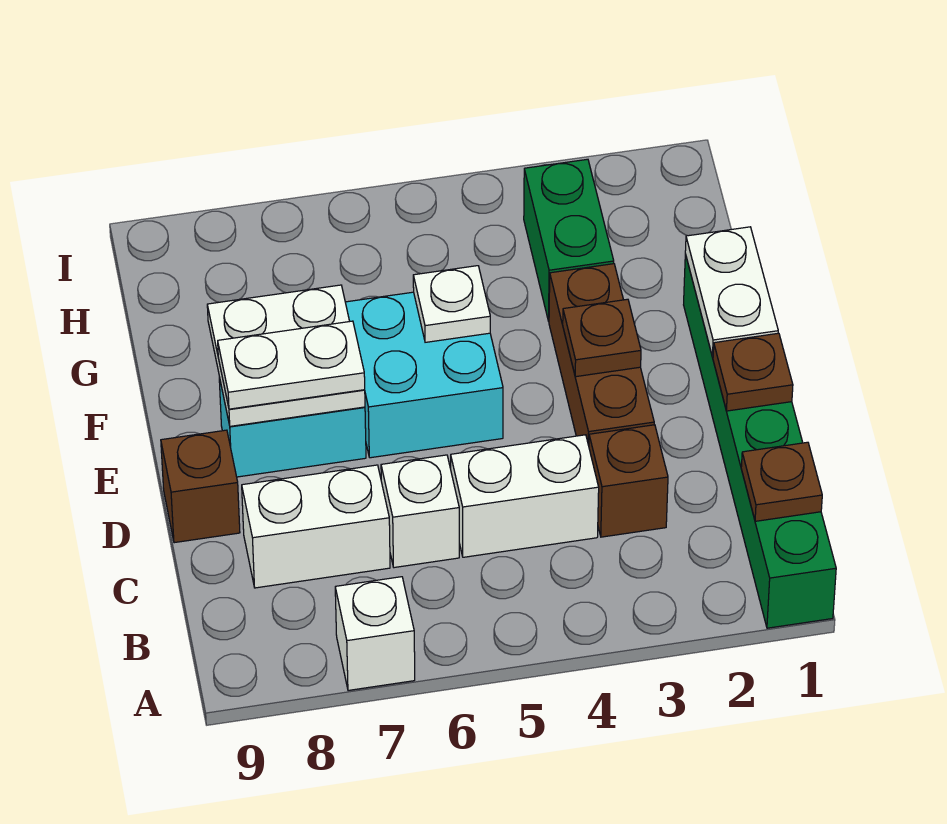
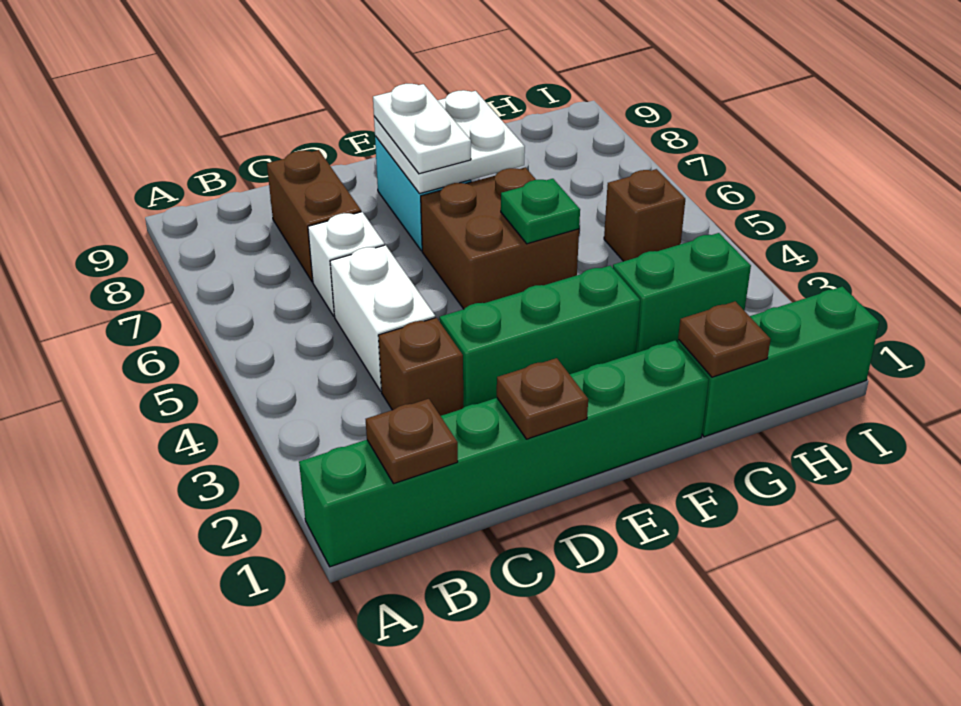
white brick A7 level 1 -> none
white brick C7:C8 level 1 -> brown brick C7:C8 level 1
brown brick D3:F3 level 1 -> green brick D3:F3 level 1
brown brick D9 level 1 -> brown brick H5 level 1
white plate E1:F1 level 2 -> none
brown plate E3 level 2 -> brown plate G1 level 2
cyan brick E5:F6 level 1 -> brown brick E5:F6 level 1
white plate F5 level 2 -> green plate F5 level 2
none -> green brick G1:I1 level 1

